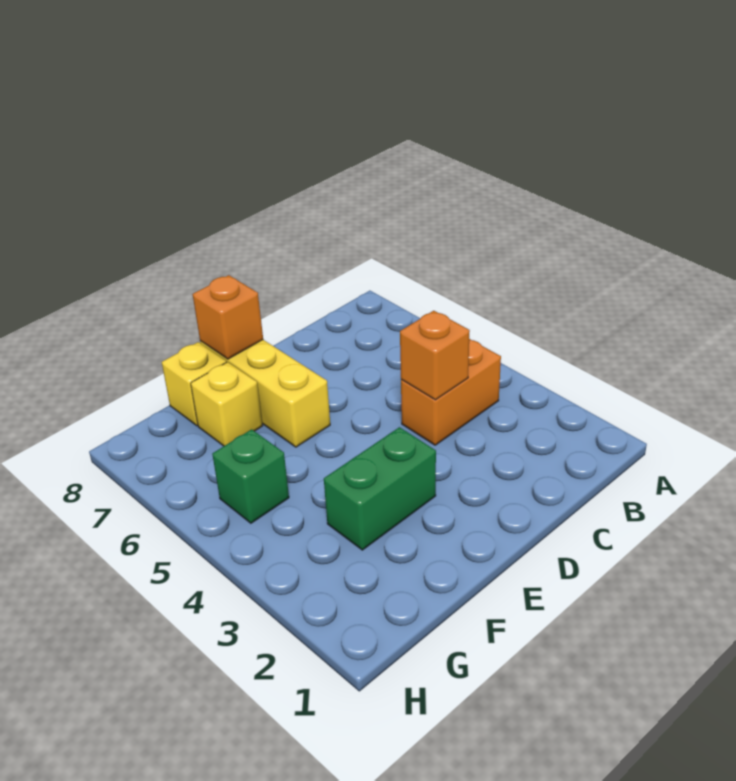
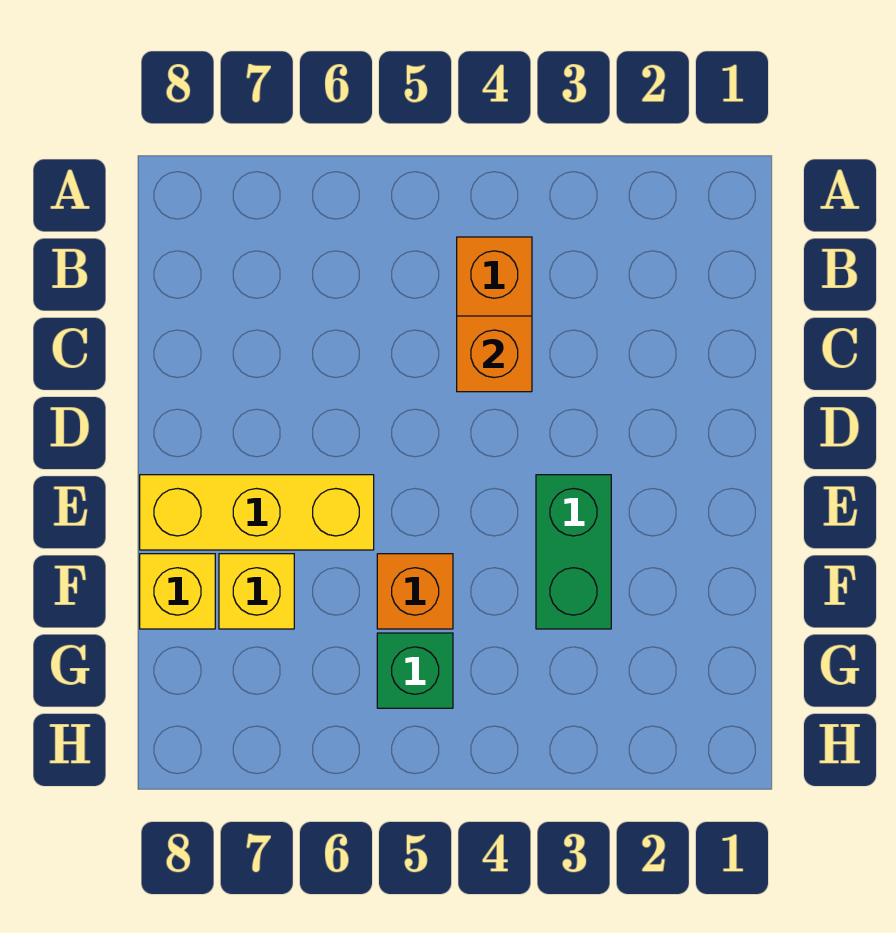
orange brick E8 level 2 -> orange brick F5 level 1

